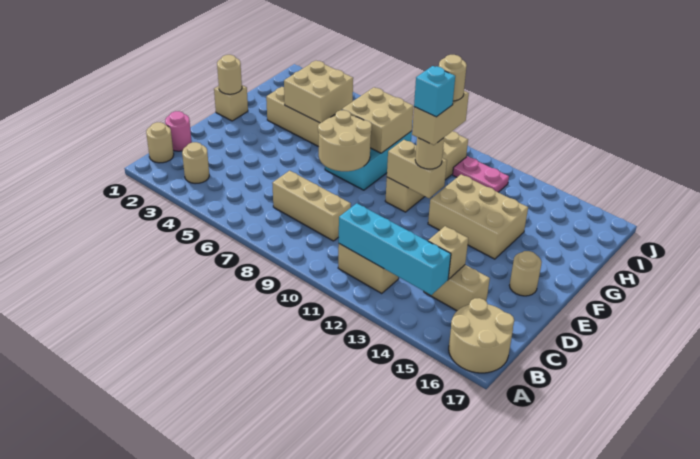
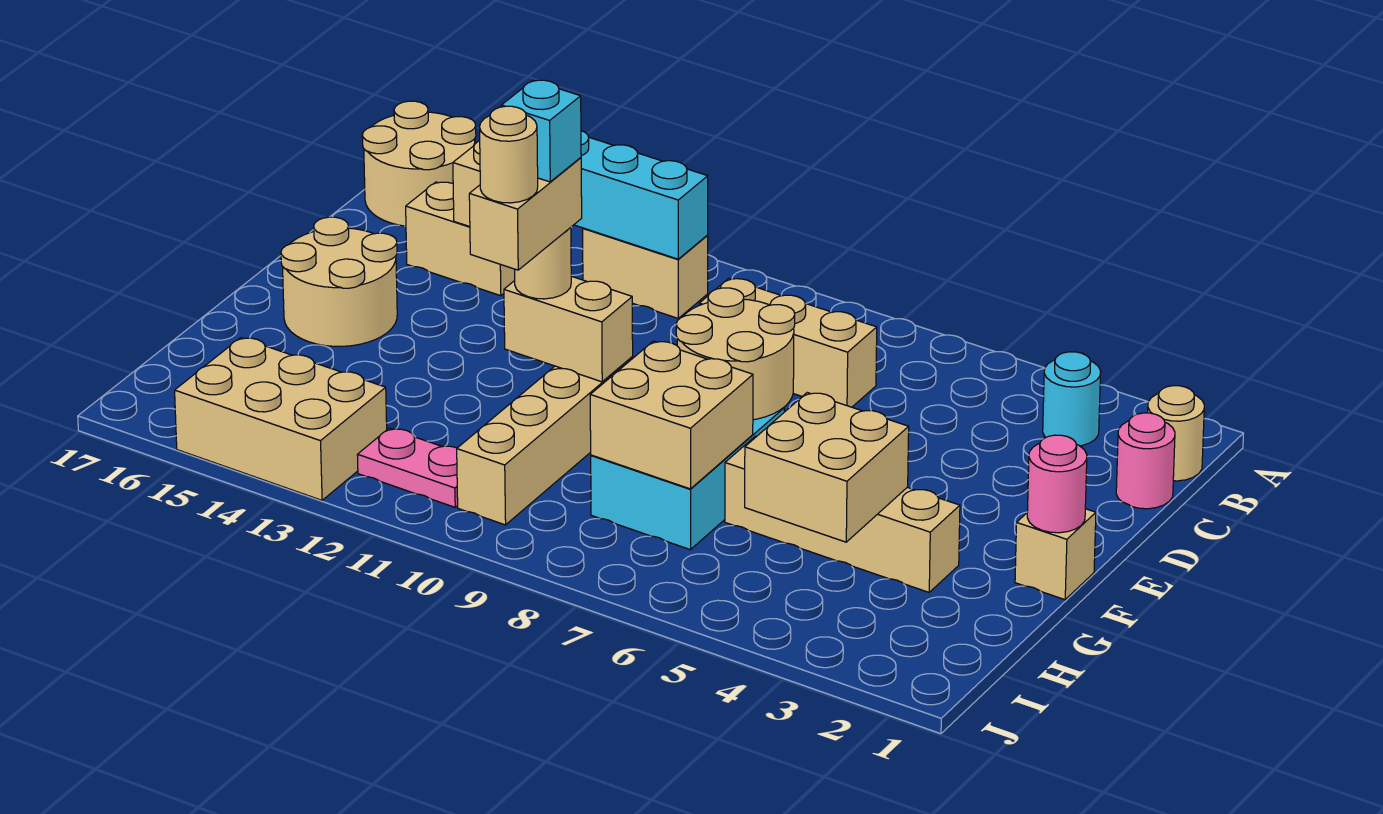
tan round brick B3 level 1 -> cyan round brick B3 level 1
tan round brick E16 level 1 -> tan round brick E15:F16 level 1
tan round brick F1 level 2 -> pink round brick F1 level 2
tan brick F12:G14 level 1 -> tan brick I13:J15 level 1

